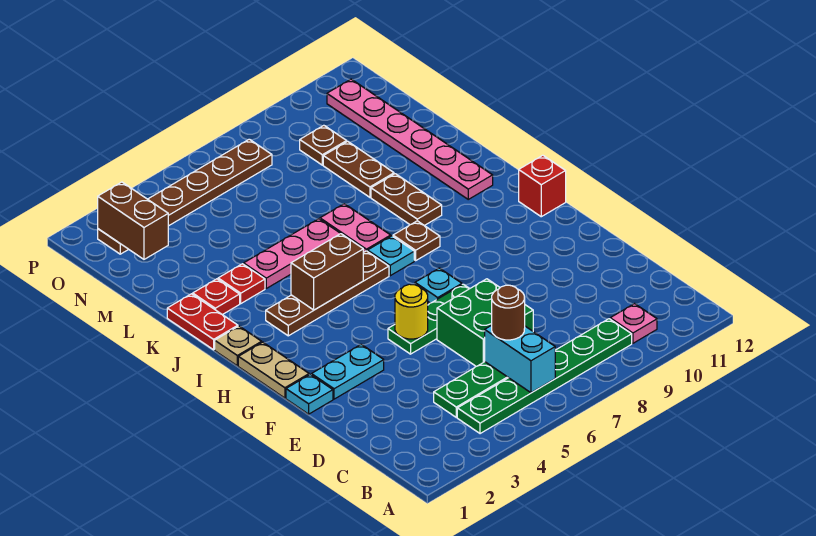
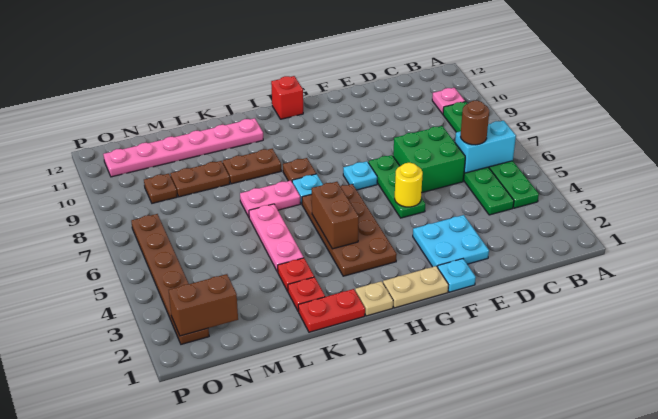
cyan plate F2:F3 level 1 -> cyan plate E2:F3 level 1
brown plate I3:I6 level 1 -> brown plate H3:I6 level 1

